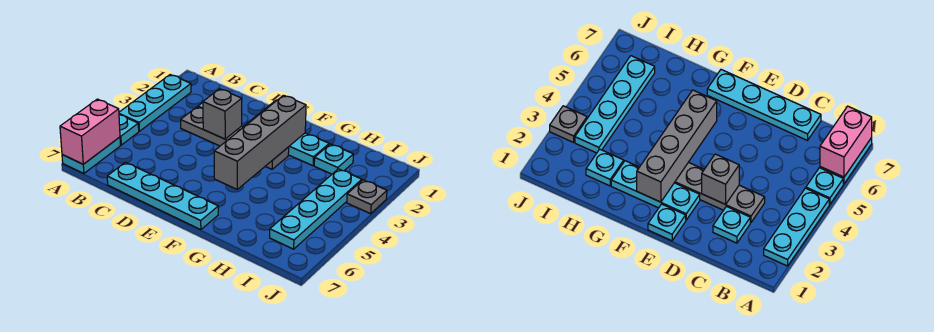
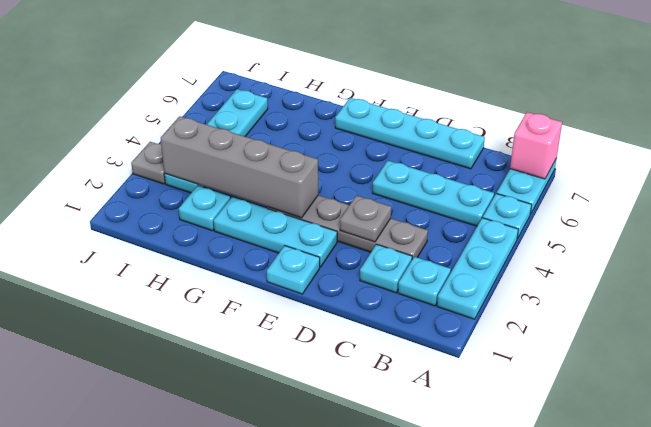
pink brick A6:A7 level 2 -> pink brick A7 level 2
none -> cyan plate B2 level 1
none -> cyan plate B5:D5 level 1
grey brick D3 level 2 -> grey plate D3 level 2
grey brick F2:F5 level 2 -> grey brick F3:I3 level 2

